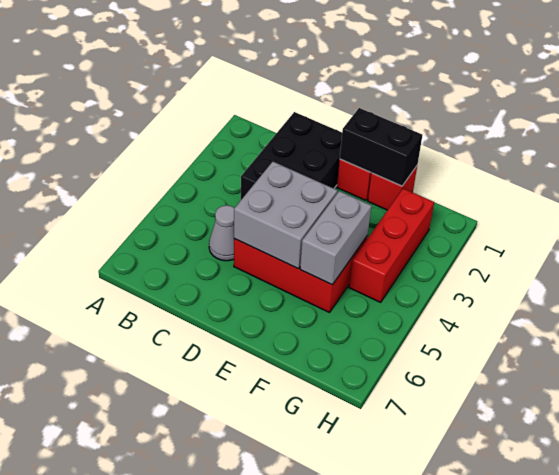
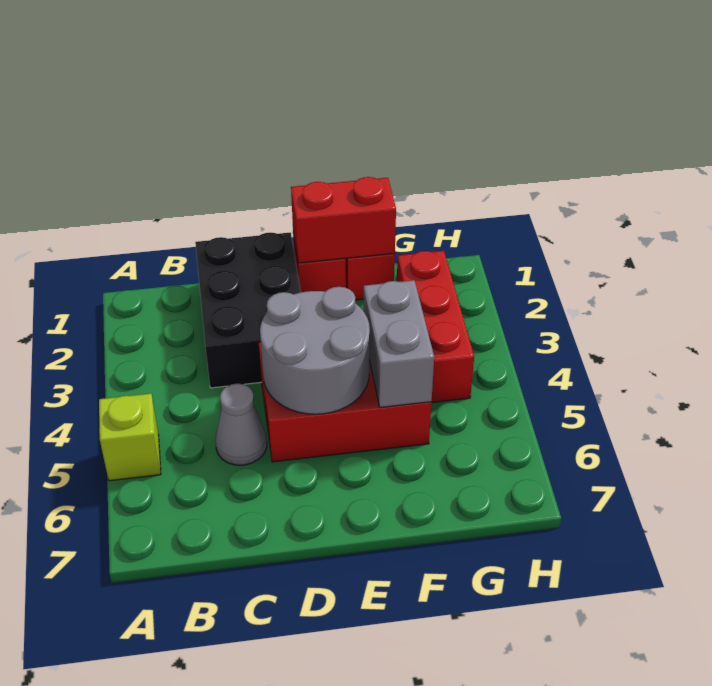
none -> lime brick A5 level 1
grey brick D4:E5 level 2 -> grey round brick D4:E5 level 2
black brick E1:F1 level 2 -> red brick E1:F1 level 2

